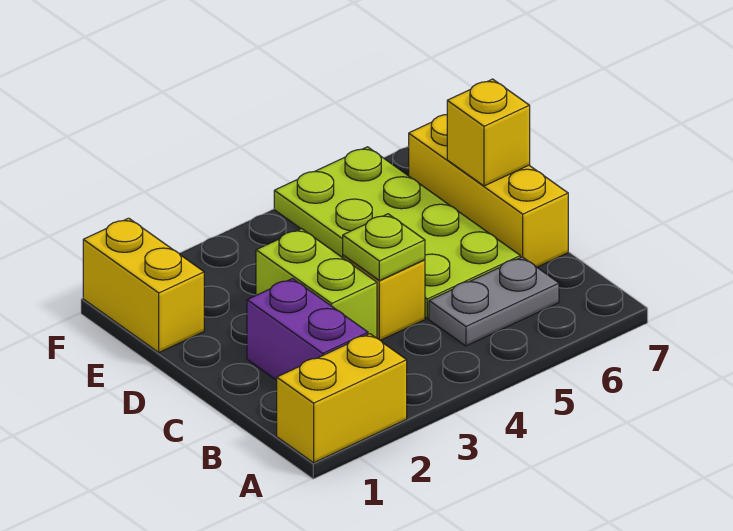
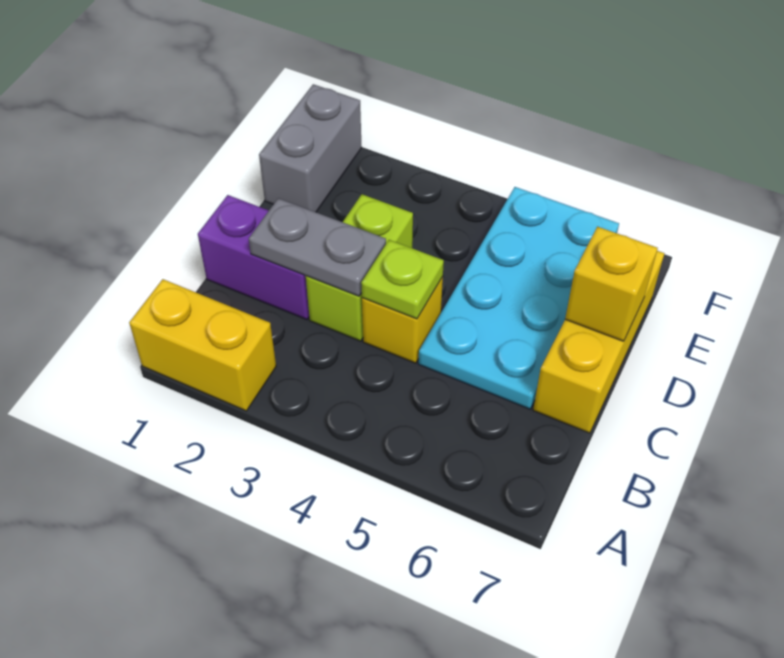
purple brick B2:C2 level 1 -> purple brick C1:C2 level 1
grey plate B5:B6 level 1 -> grey plate C2:C3 level 2
lime plate C5:F6 level 1 -> cyan plate C5:F6 level 1
yellow brick E1:F1 level 1 -> grey brick E1:F1 level 1

